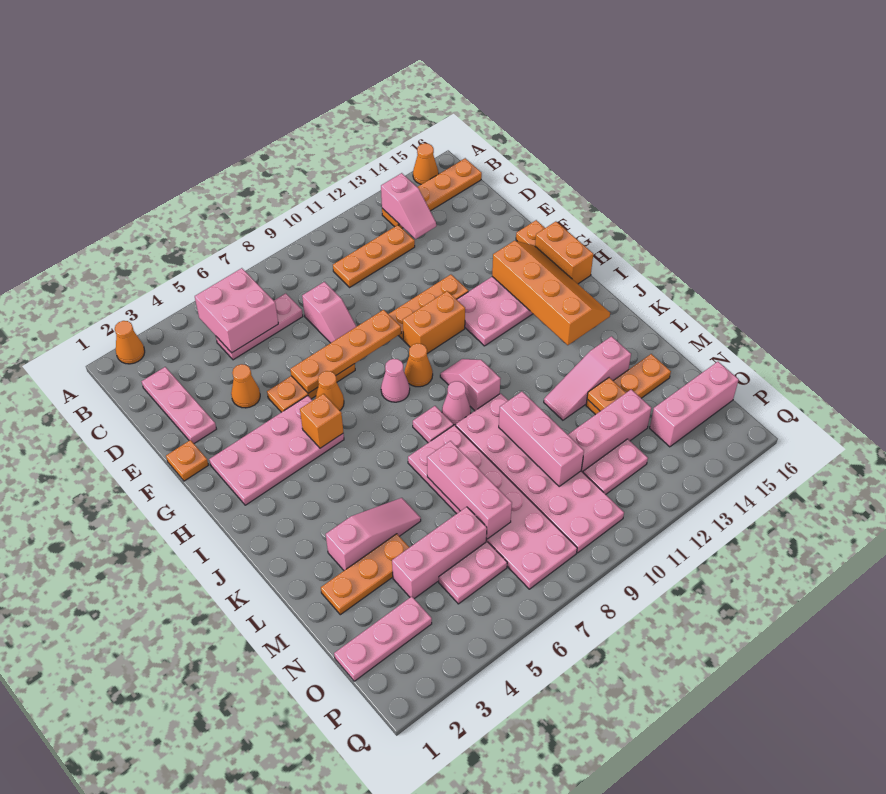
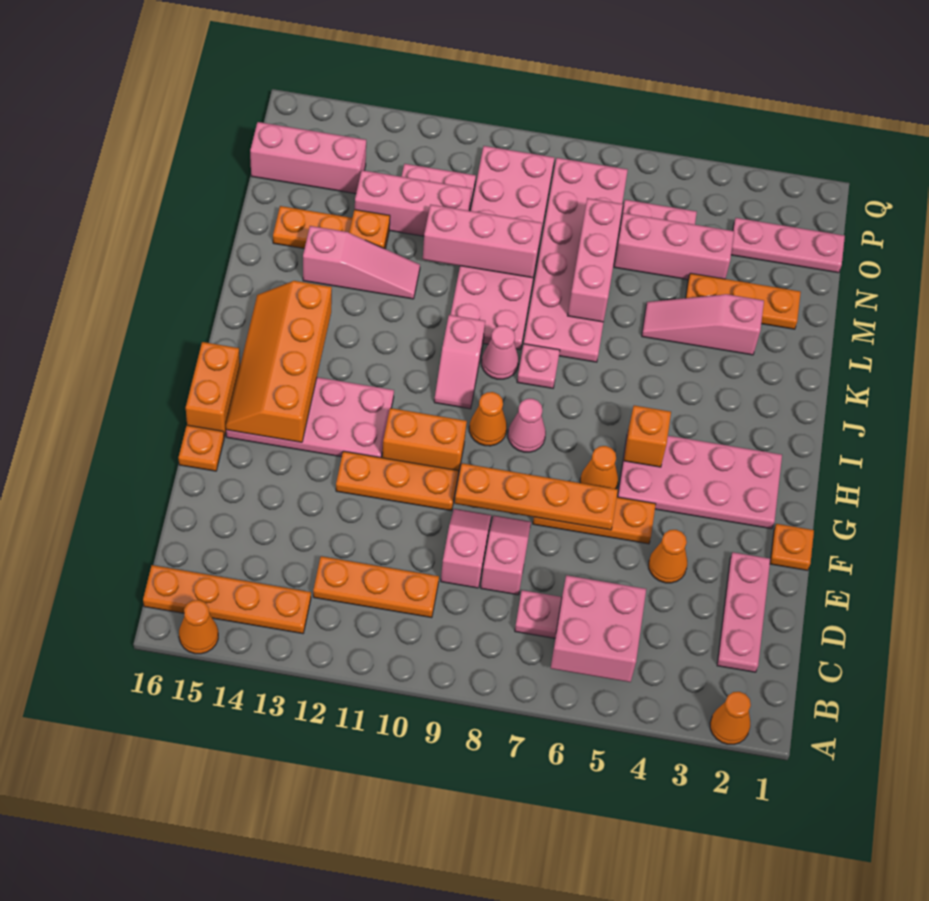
pink slope B13:C13 level 2 top B -> pink slope D9:E9 level 1 top D
pink brick L10:N10 level 2 -> pink brick M9:M11 level 2

